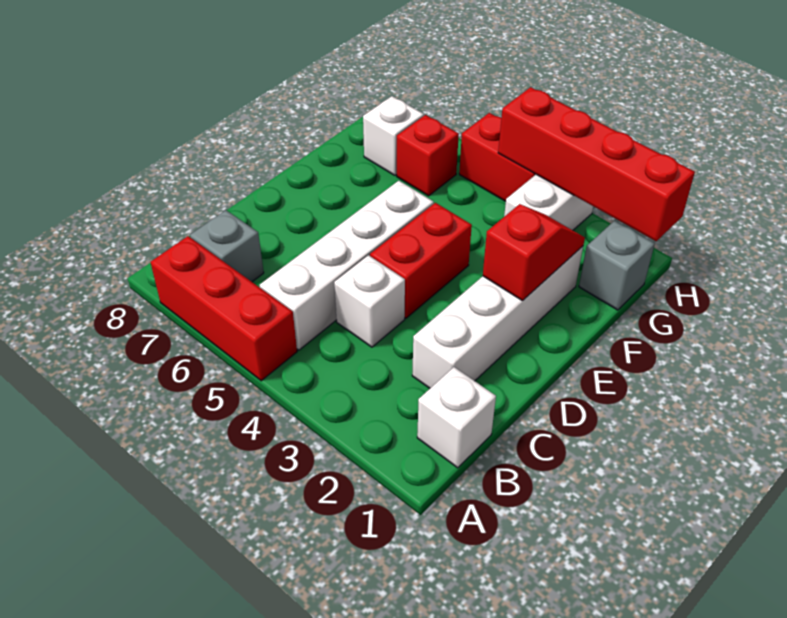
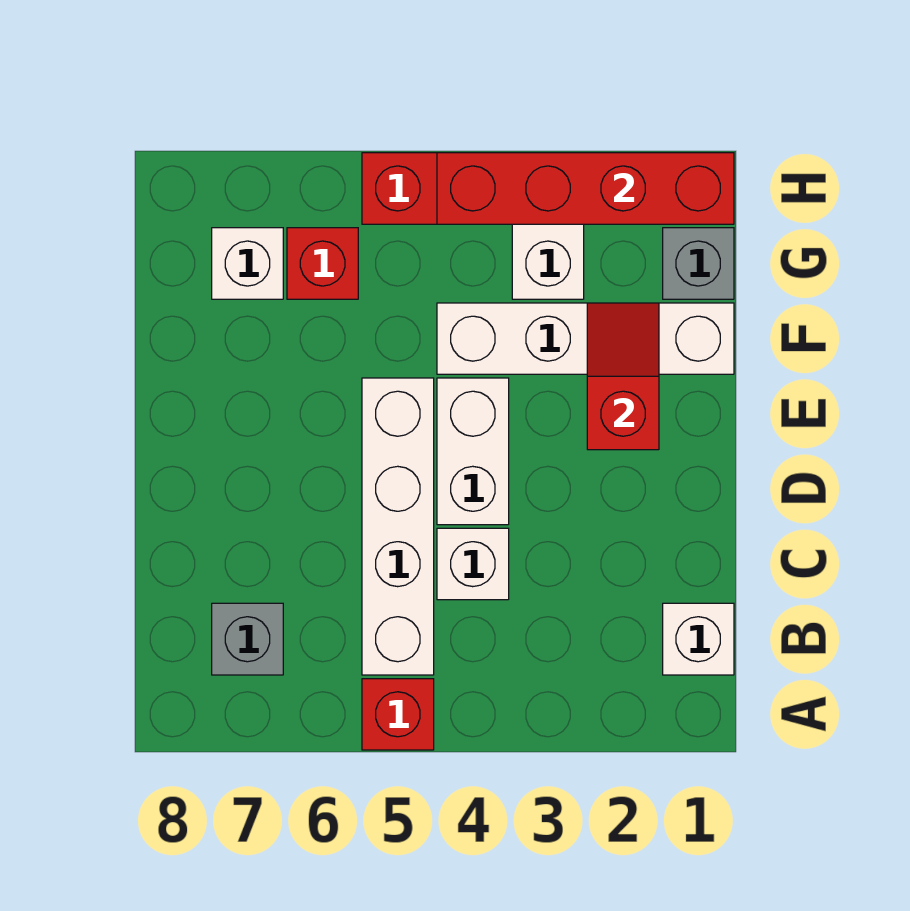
red brick A5:A7 level 1 -> red brick A5 level 1
white brick C2:F2 level 1 -> white brick F1:F4 level 1
red brick D4:E4 level 1 -> white brick D4:E4 level 1

